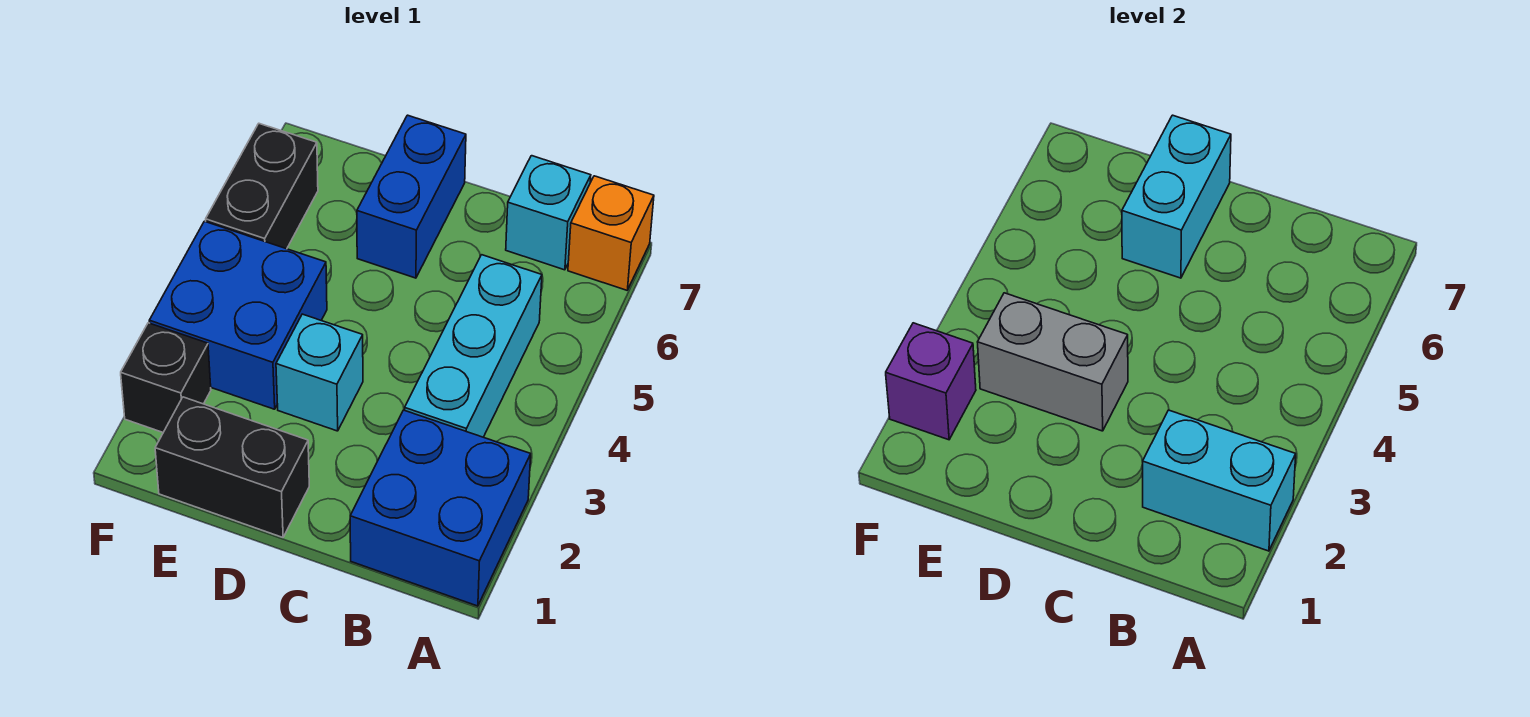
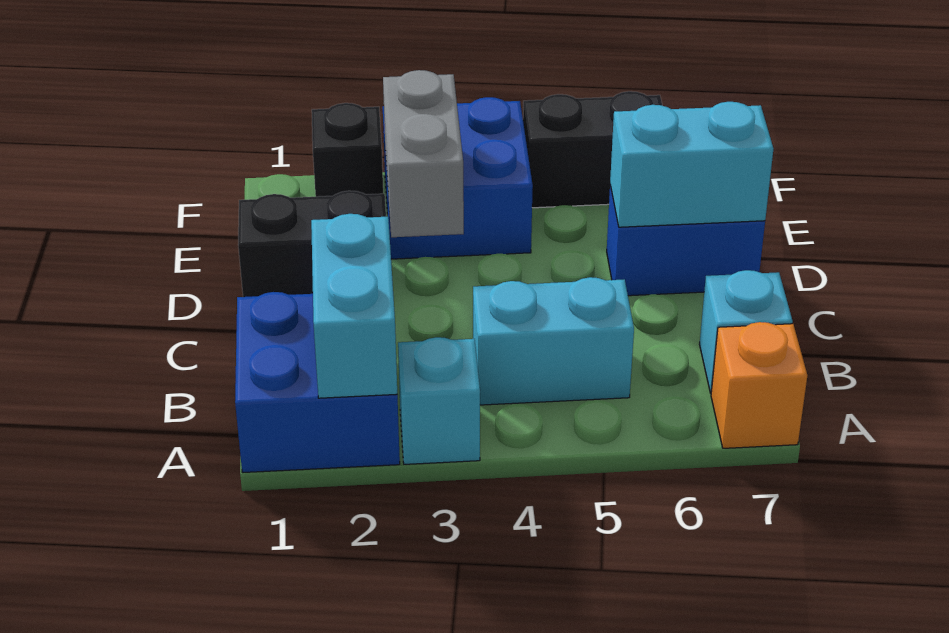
cyan brick B3:B5 level 1 -> cyan brick B4:B5 level 1
black brick D1:E1 level 1 -> black brick D1:D2 level 1
cyan brick D3 level 1 -> cyan brick A3 level 1
purple brick F2 level 2 -> none

